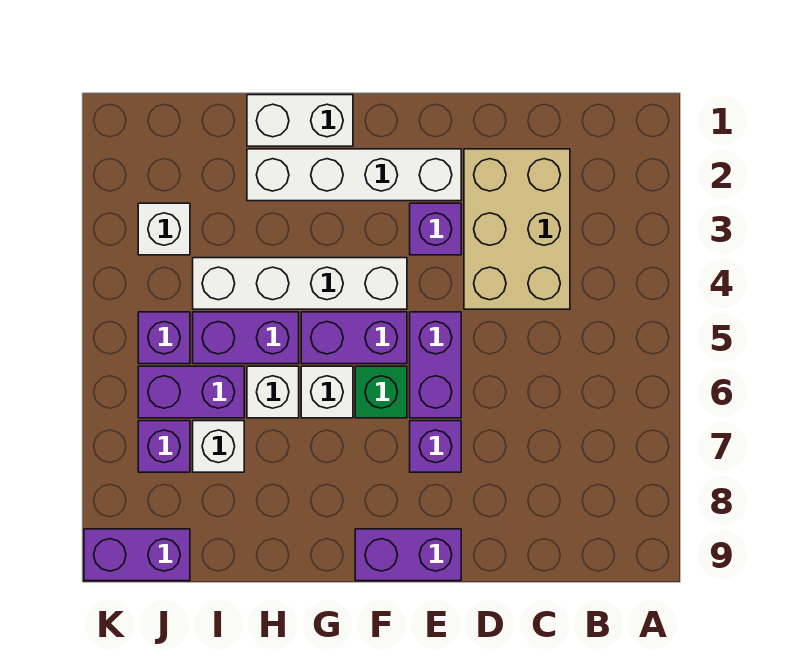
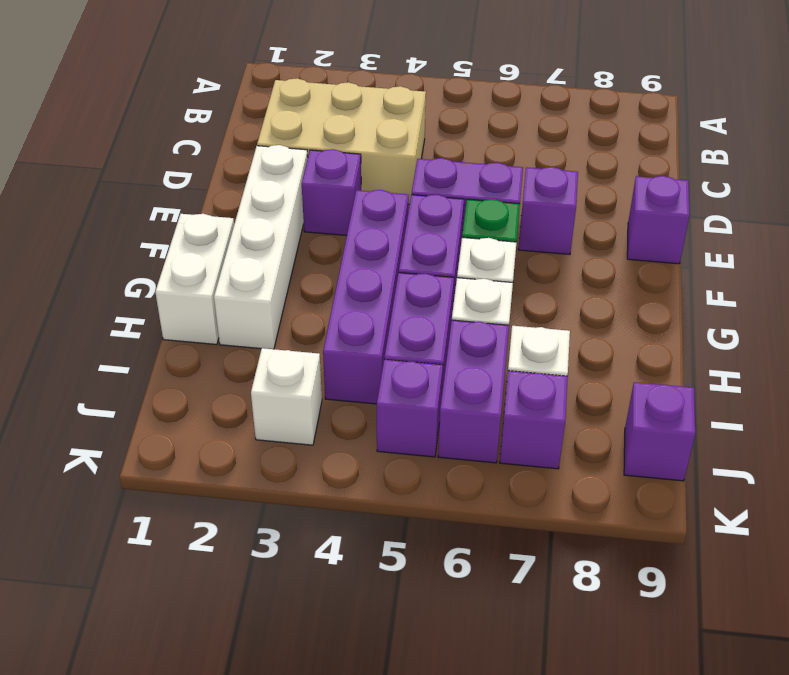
purple brick E9:F9 level 1 -> purple brick E9 level 1
white brick F4:I4 level 1 -> purple brick F4:I4 level 1
purple brick J9:K9 level 1 -> purple brick J9 level 1

